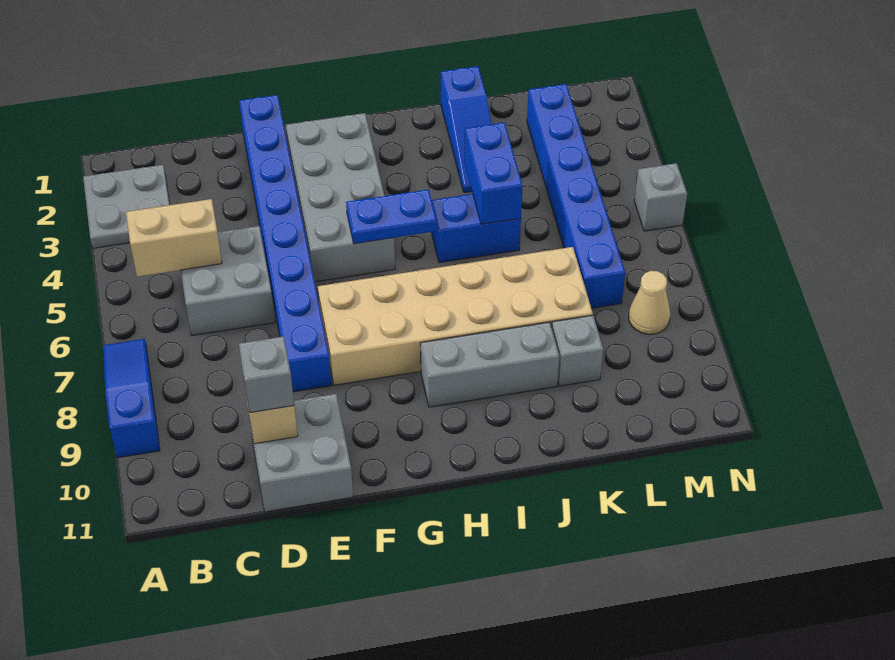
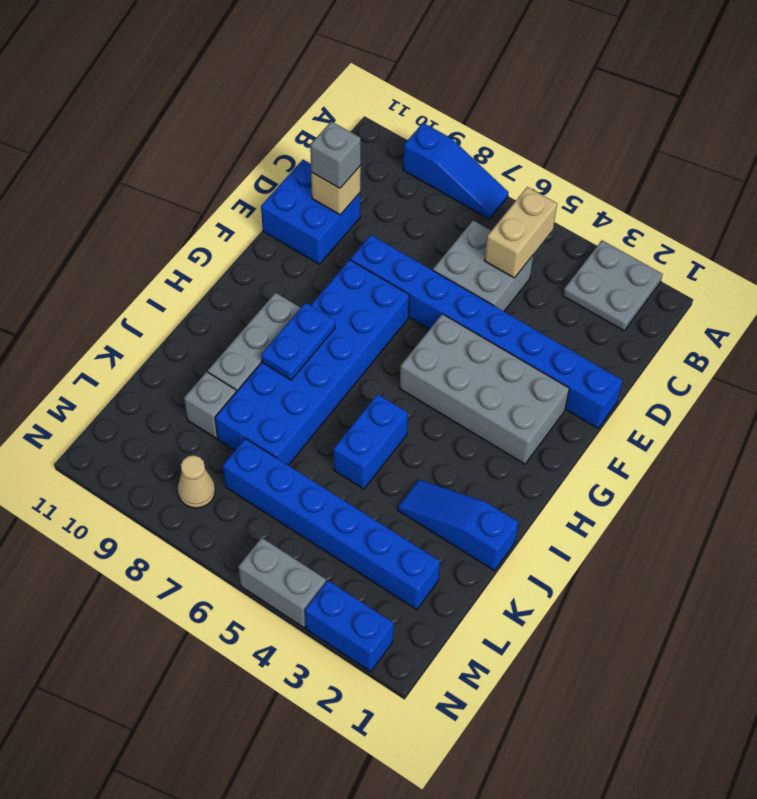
grey brick D10:E11 level 1 -> blue brick D10:E11 level 1
tan brick F7:K8 level 1 -> blue brick F7:K8 level 1
blue plate G5:H5 level 2 -> blue plate H8:I8 level 2
blue brick J4:J5 level 2 -> blue brick N2:N3 level 1
grey brick N5 level 1 -> grey brick N4:N5 level 1

